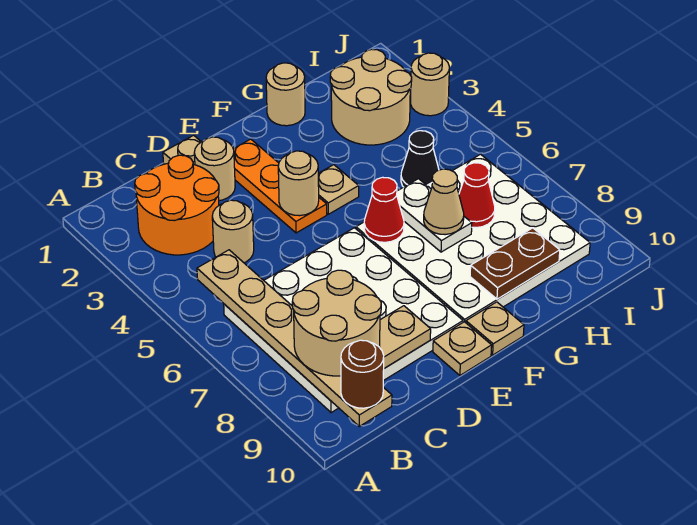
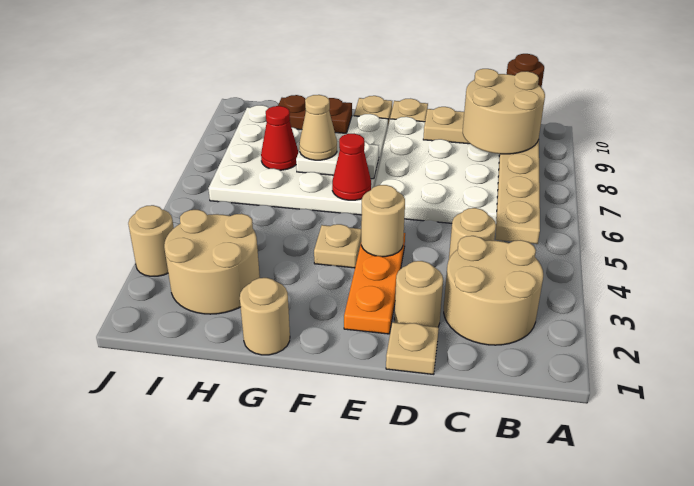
orange round brick B2:C3 level 1 -> tan round brick B2:C3 level 1
white plate G6:G7 level 2 -> white plate F7:G7 level 2
black cone H5 level 1 -> none

